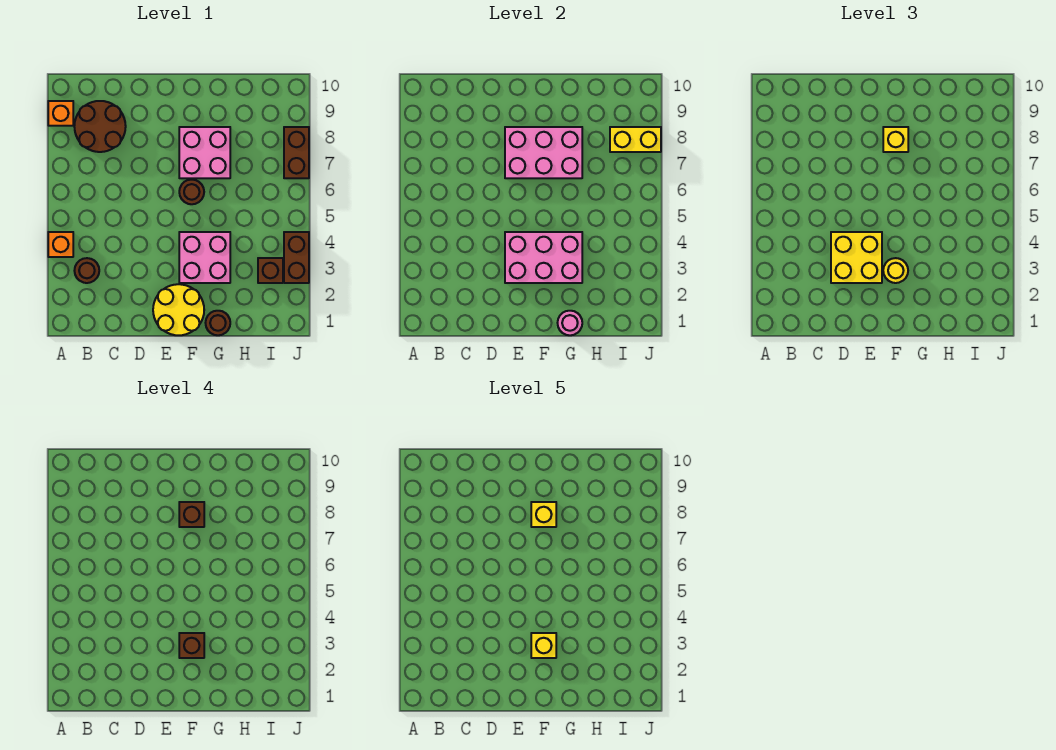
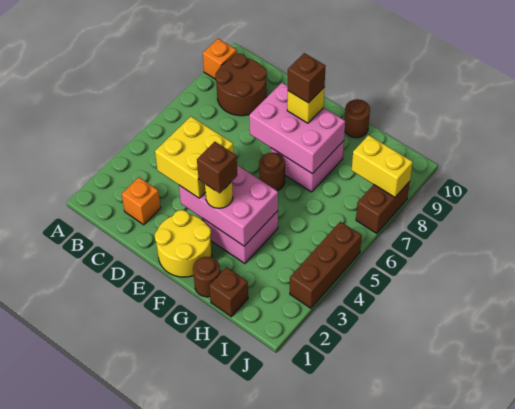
orange brick A4 level 1 -> orange brick C2 level 1
brown round brick B3 level 1 -> brown round brick G10 level 1
yellow brick F3 level 5 -> none
yellow brick F8 level 5 -> none
pink round brick G1 level 2 -> none
brown brick I3 level 1 -> brown brick H1 level 1
brown brick J3:J4 level 1 -> brown brick J3:J5 level 1

